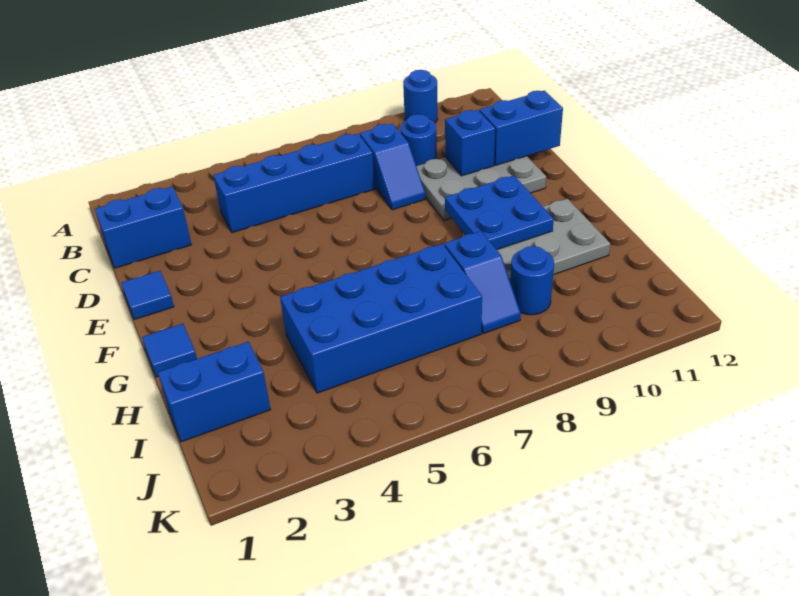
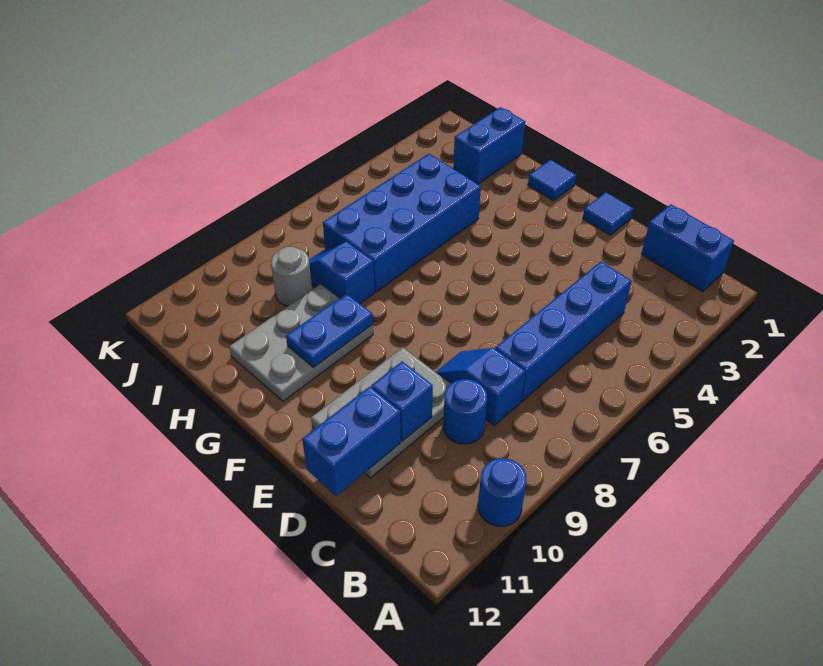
blue brick C1:C2 level 1 -> blue brick B1:C1 level 1
blue plate F9:G10 level 2 -> blue plate G9:G10 level 2
blue round brick I9 level 1 -> grey round brick I9 level 1

